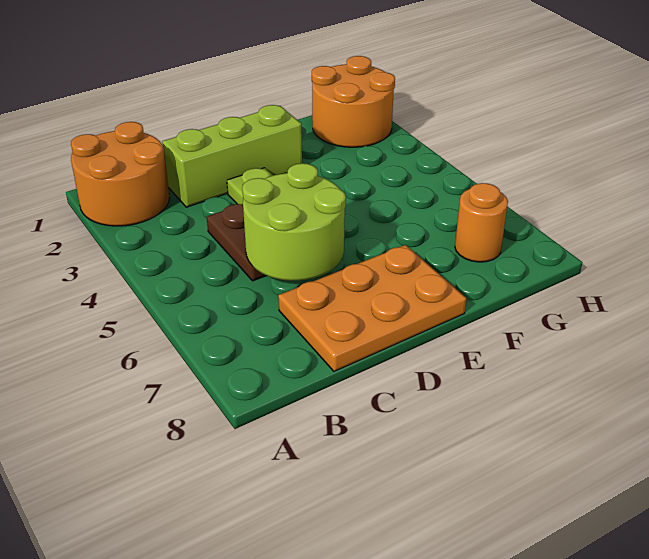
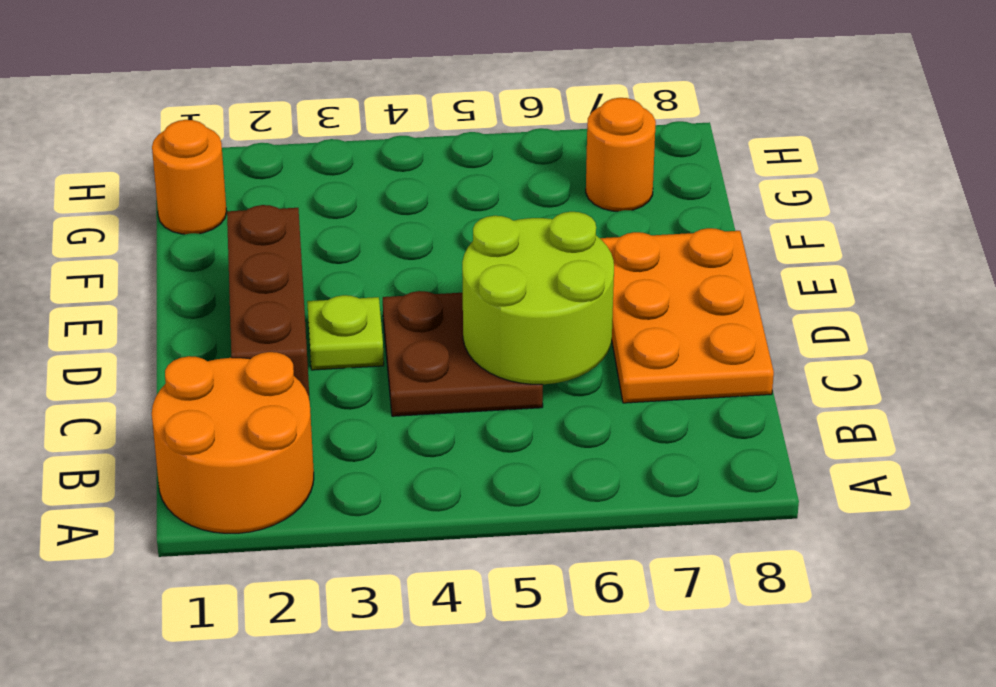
lime brick C2:E2 level 1 -> brown brick C2:E2 level 1
orange round brick G1:H2 level 1 -> orange round brick G1 level 1

